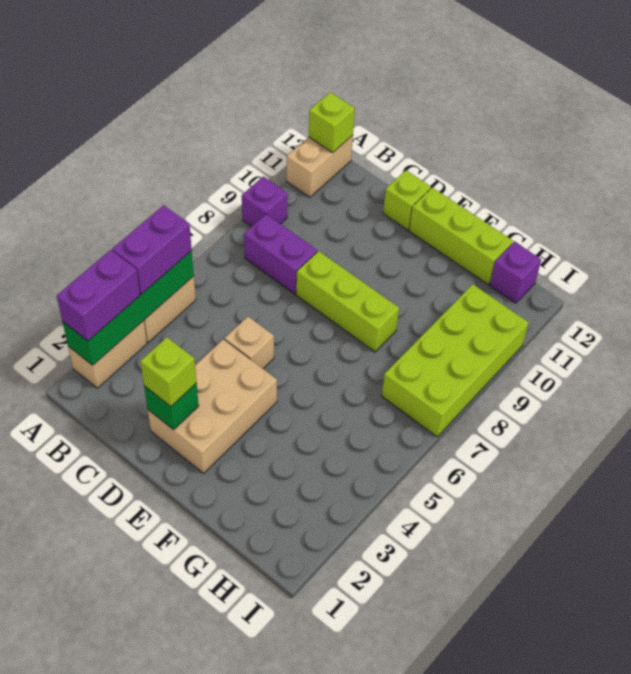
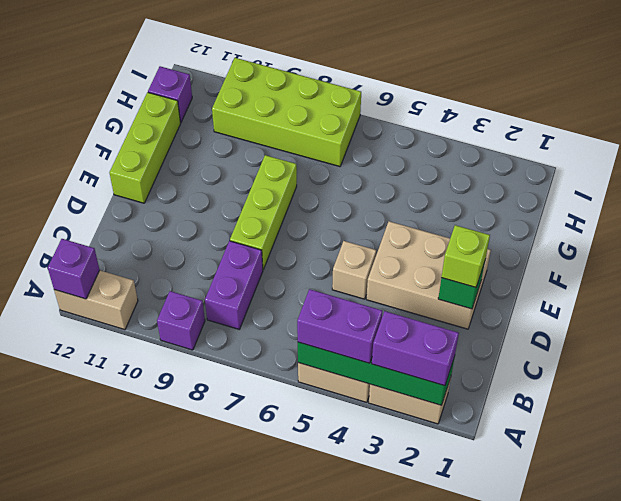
lime brick A12 level 2 -> purple brick A12 level 2
lime brick D12 level 1 -> none

